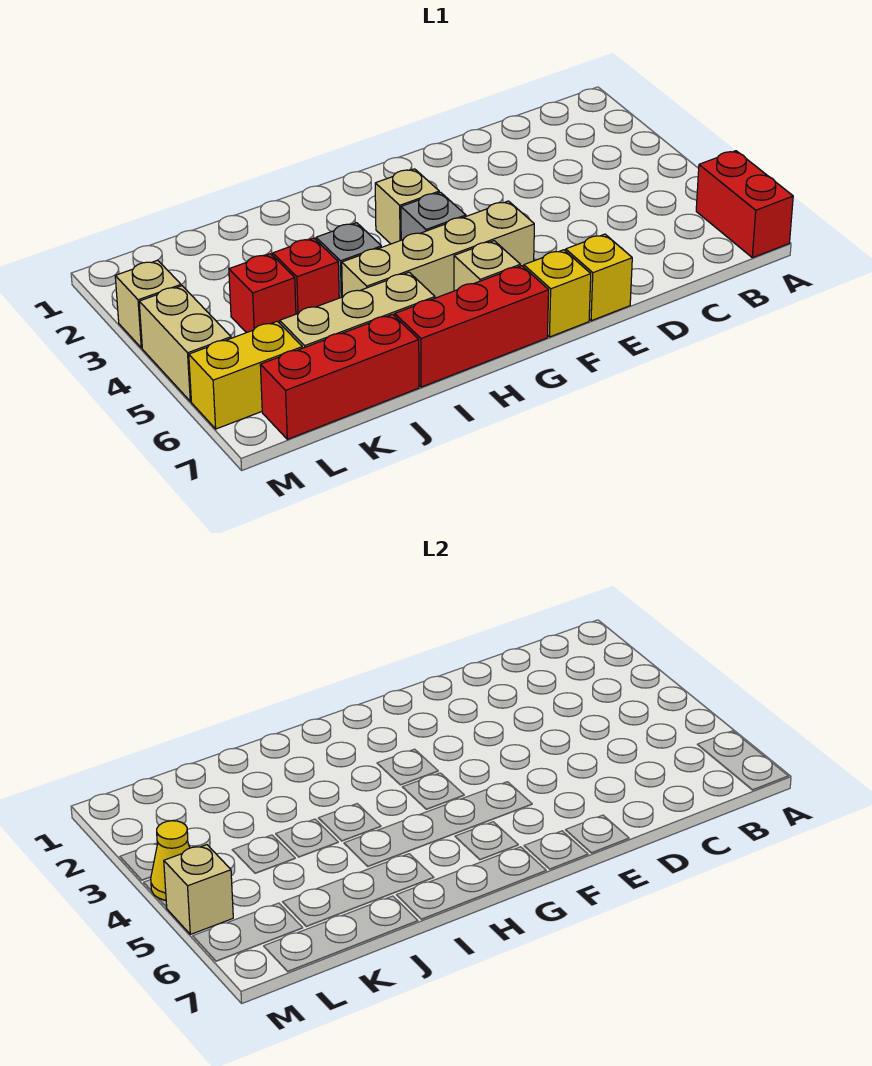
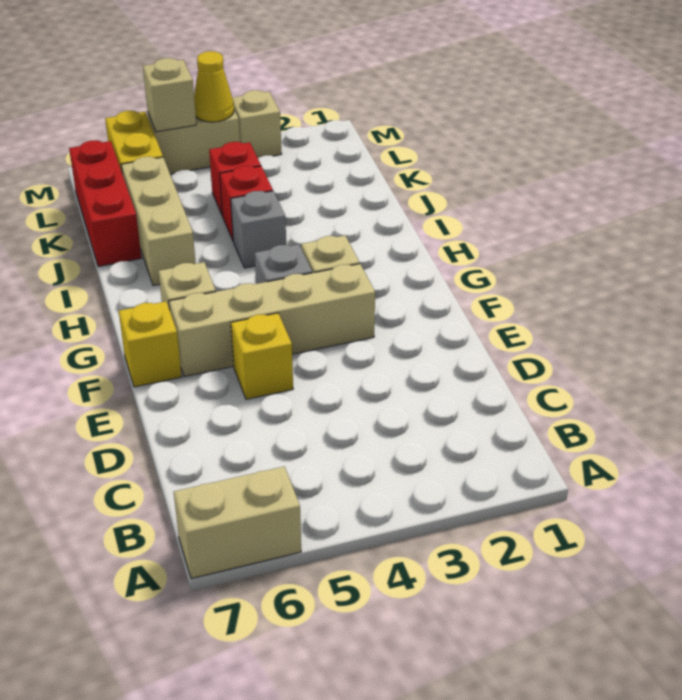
red brick A6:A7 level 1 -> tan brick A6:A7 level 1
yellow brick E7 level 1 -> yellow brick E5 level 1
tan brick F5:I5 level 1 -> tan brick F3:F6 level 1
red brick G7:I7 level 1 -> none

